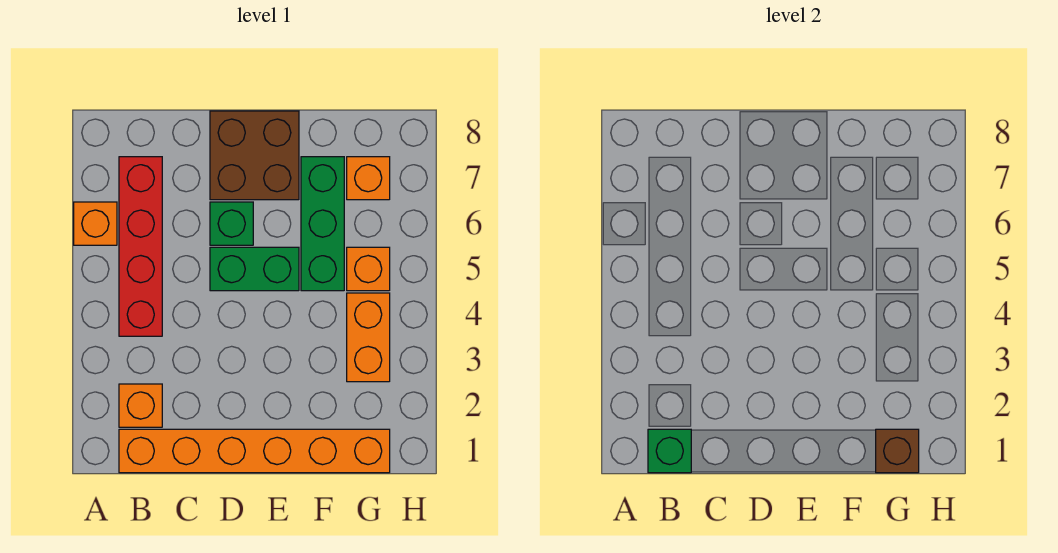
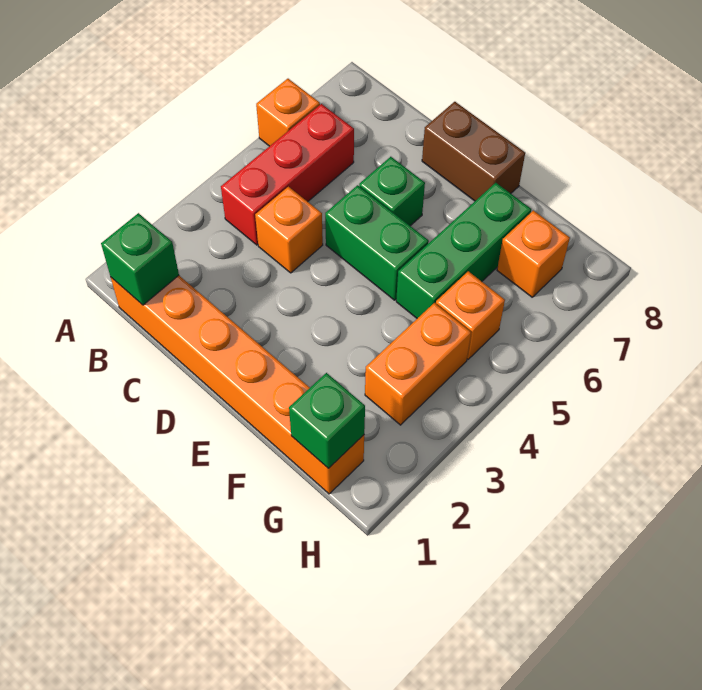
orange brick B2 level 1 -> orange brick C4 level 1
red brick B4:B7 level 1 -> red brick B4:B6 level 1
brown brick D7:E8 level 1 -> brown brick D8:E8 level 1
brown brick G1 level 2 -> green brick G1 level 2

